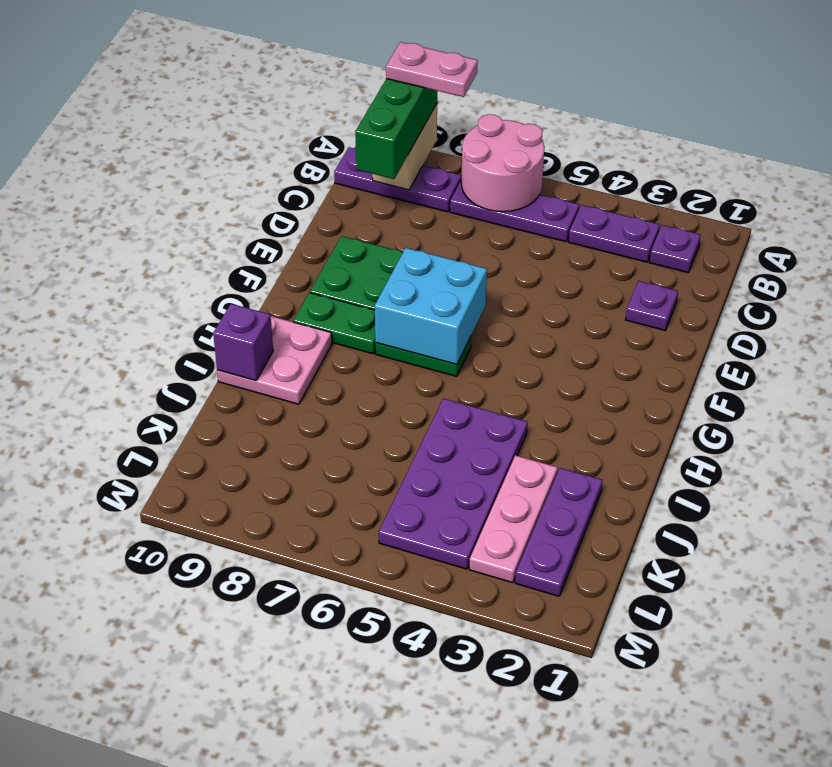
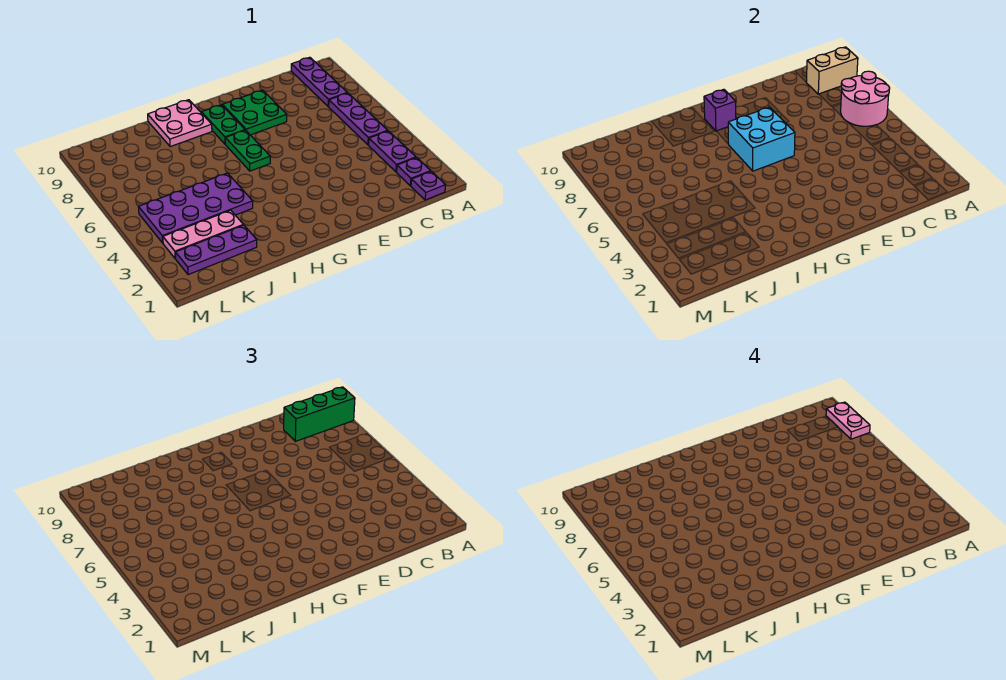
purple plate D2 level 1 -> purple plate B1 level 1
purple brick I10 level 2 -> purple brick G9 level 2

